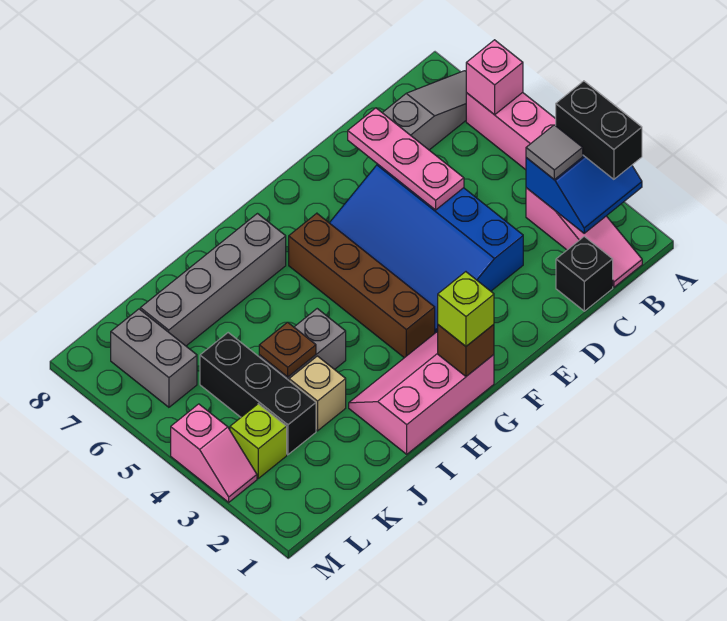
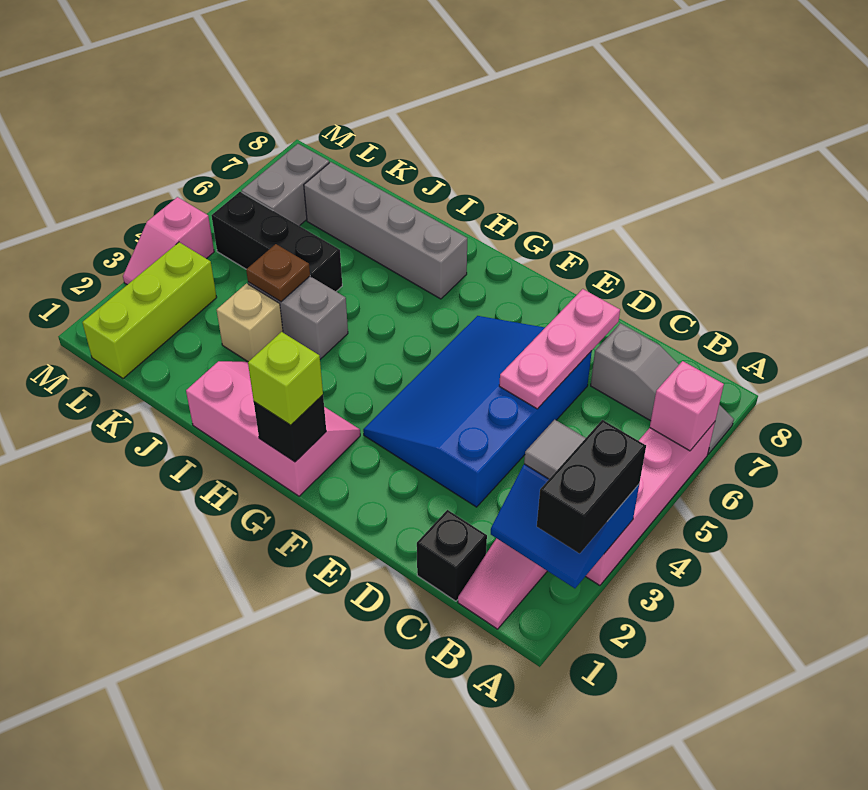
brown brick G1 level 2 -> black brick G1 level 2
brown brick G3:G6 level 1 -> none
black brick K3:K5 level 1 -> black brick J5:L5 level 1
lime brick L3 level 1 -> lime brick L1:L3 level 1

